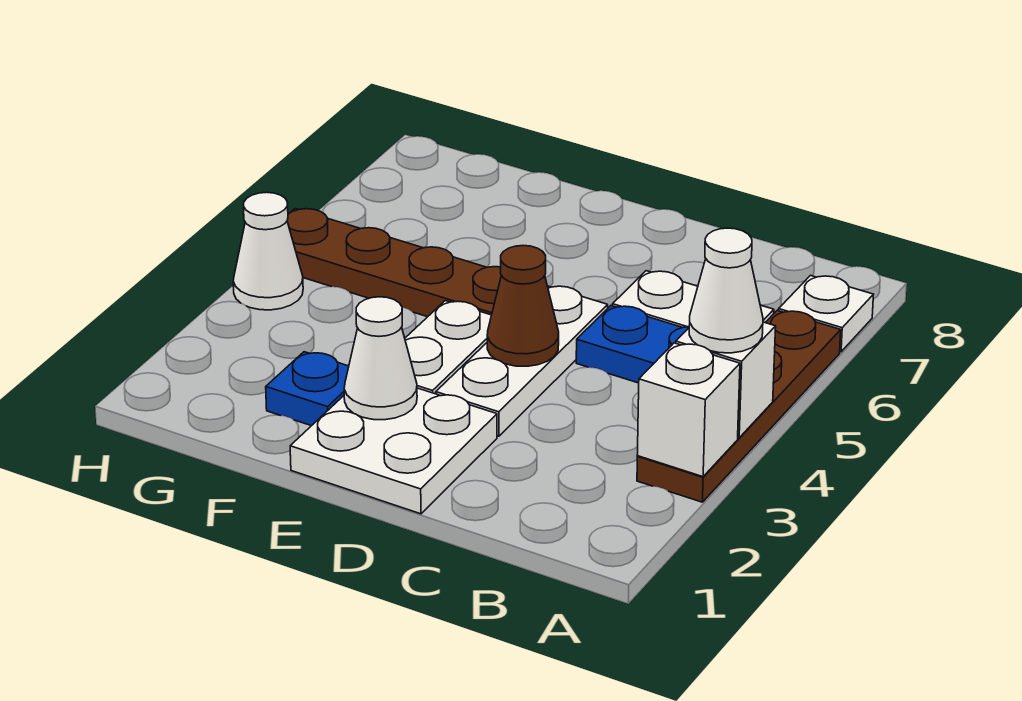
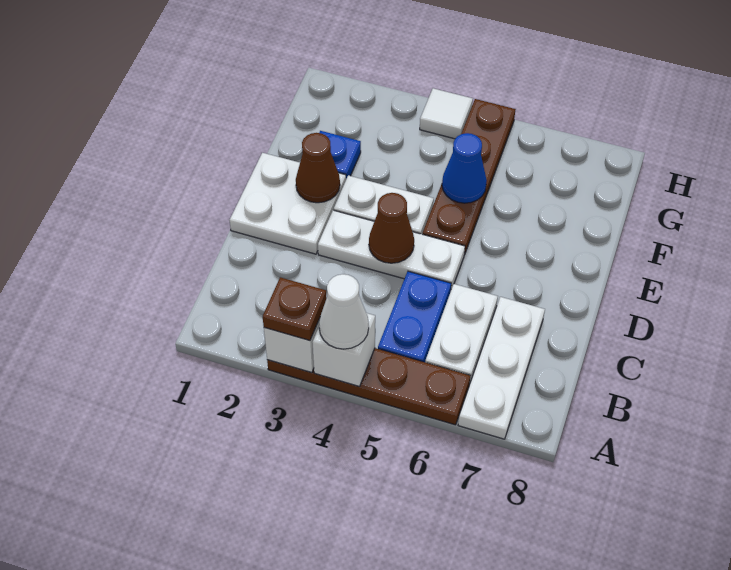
none -> brown plate A3 level 3
white plate A7 level 1 -> white plate A7:C7 level 1
white cone E2 level 2 -> brown cone E2 level 2
none -> blue cone F5 level 2
white cone H4 level 1 -> white tile H4 level 1

